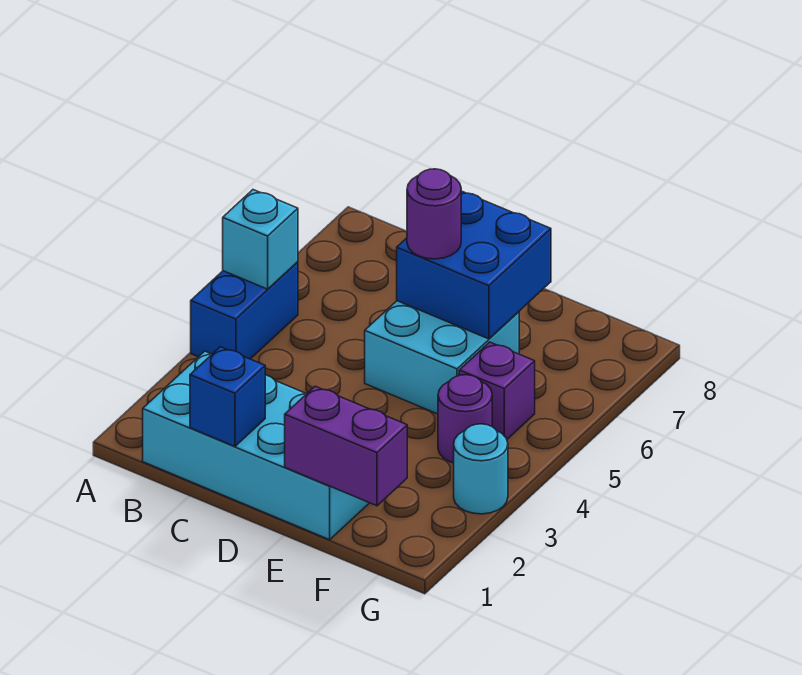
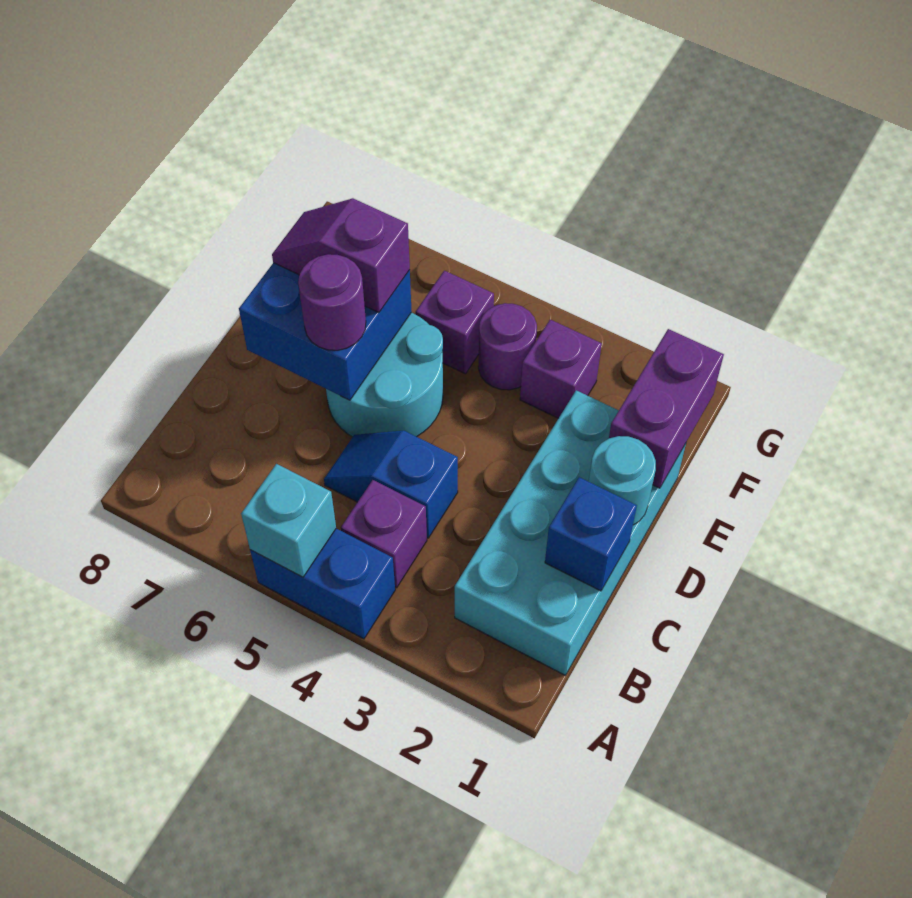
none -> purple brick B4 level 1
none -> blue slope C4:C5 level 1 top 4
cyan brick D5:E6 level 1 -> cyan round brick D5:E6 level 1
none -> purple slope E6:E7 level 3 top 6
none -> purple brick F3 level 1
cyan round brick G3 level 1 -> cyan round brick D1 level 2

